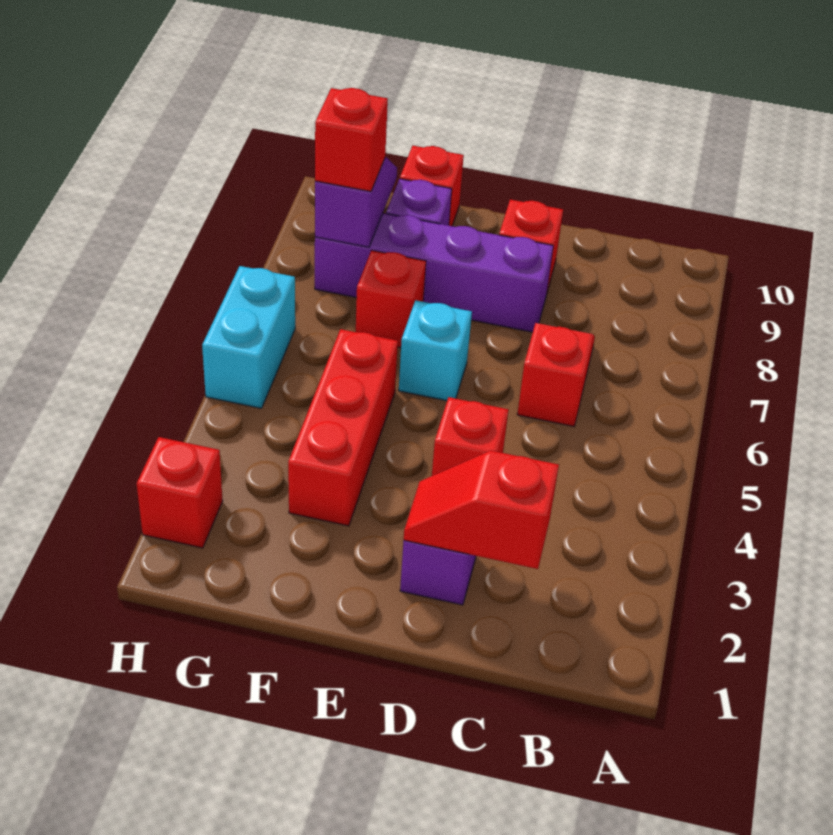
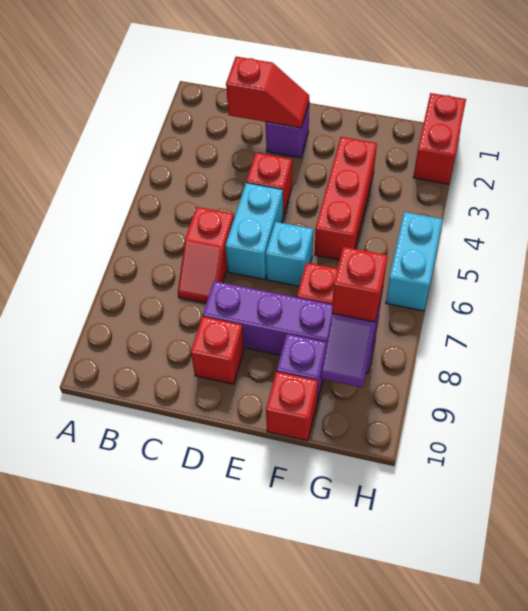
none -> cyan brick D5:D6 level 1
red brick H2 level 1 -> red brick H1:H2 level 1

